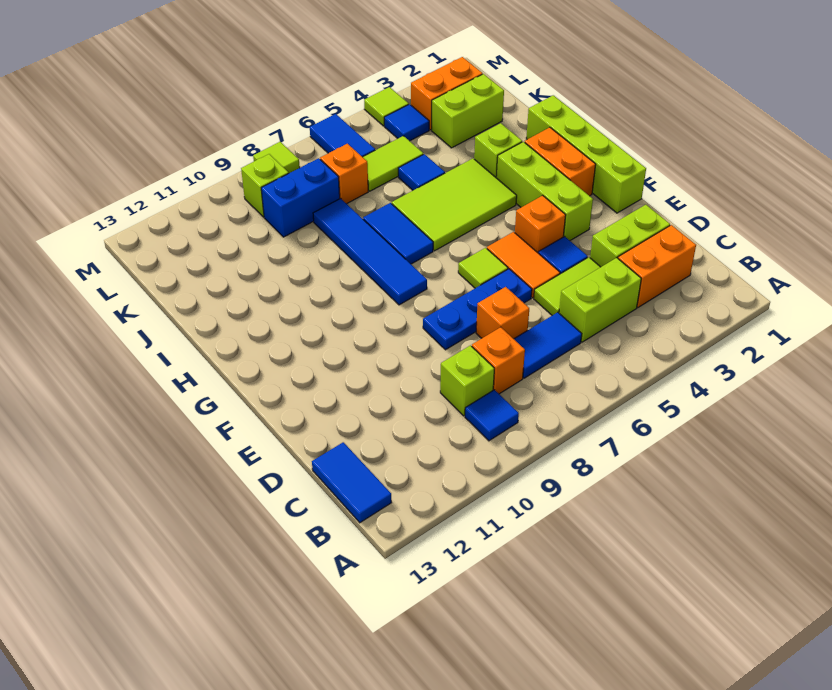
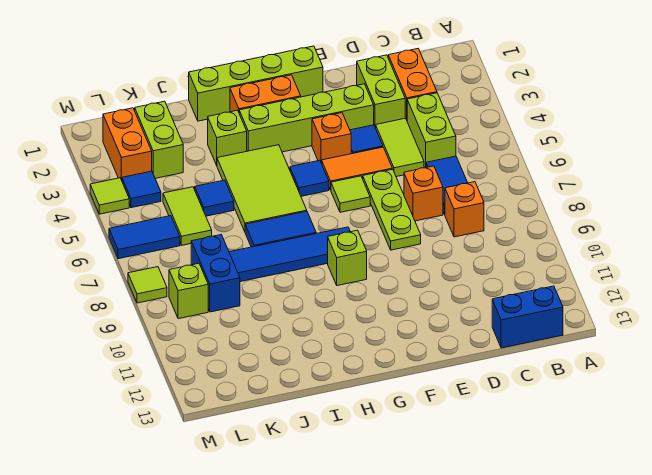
blue tile B9 level 1 -> blue tile G5 level 1
blue tile B13:C13 level 1 -> blue brick B13:C13 level 1
lime brick C9 level 1 -> lime brick G9 level 1
blue plate E6:E8 level 1 -> lime plate E6:E8 level 1
lime brick F3:H3 level 1 -> lime brick E3:H3 level 1
orange brick K7 level 1 -> none

